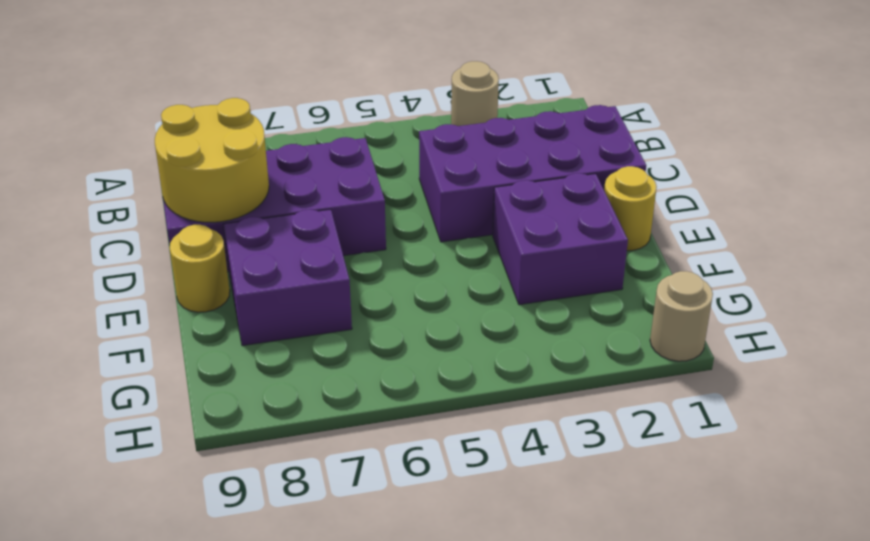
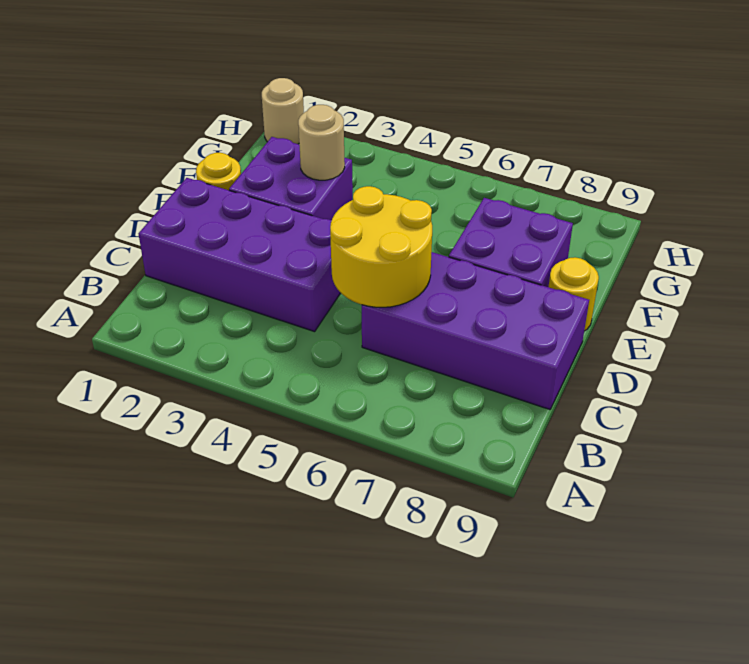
tan round brick A3 level 1 -> tan round brick F3 level 2
yellow round brick C8:D9 level 2 -> yellow round brick C5:D6 level 2

